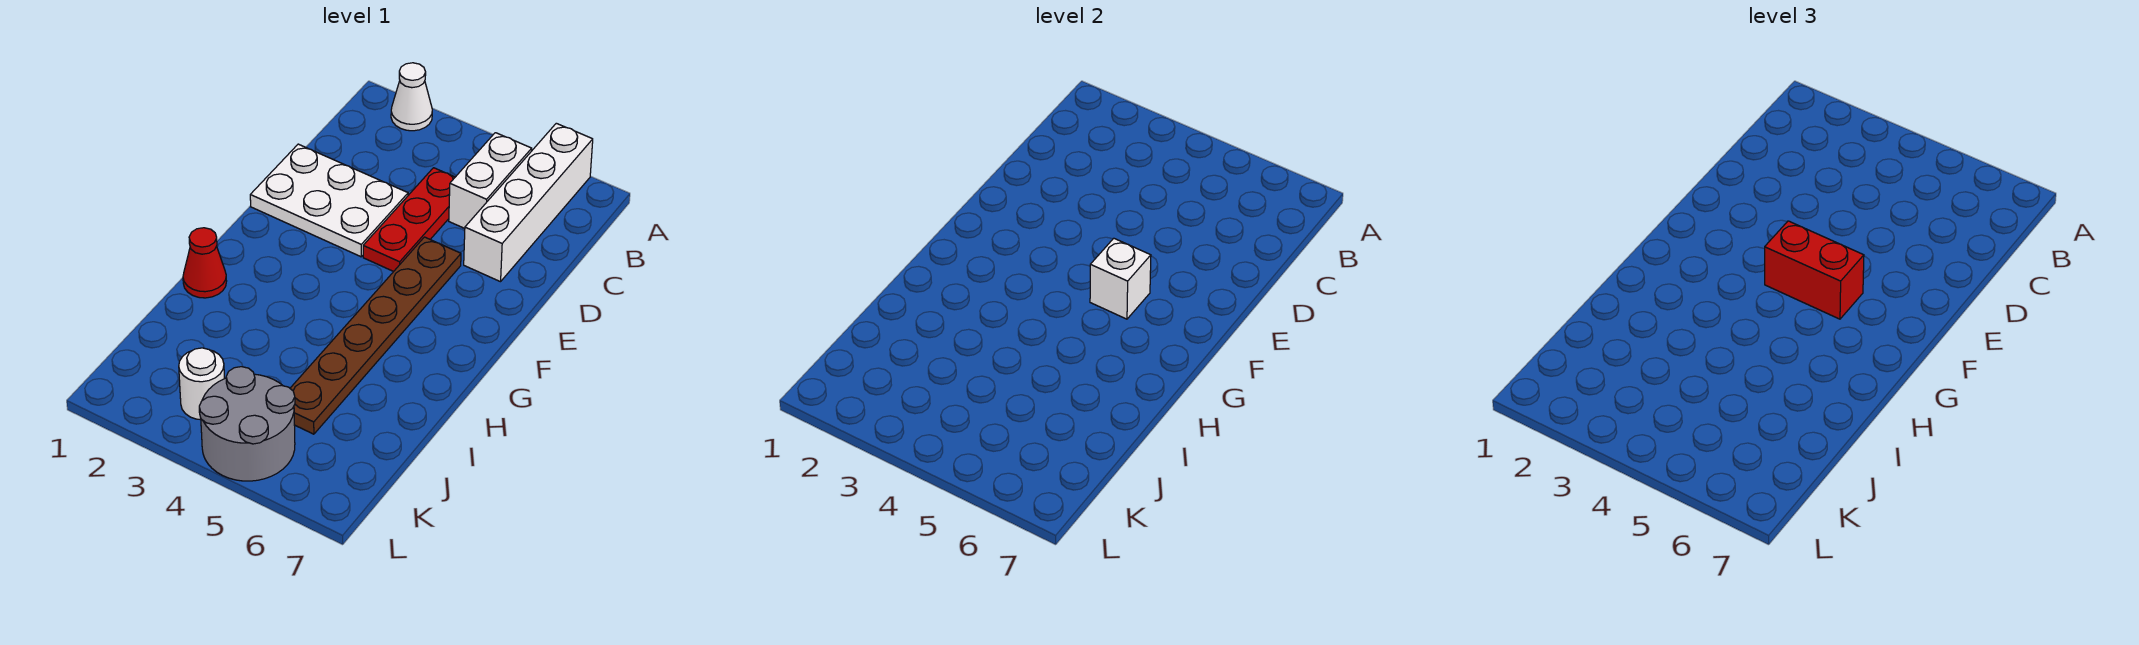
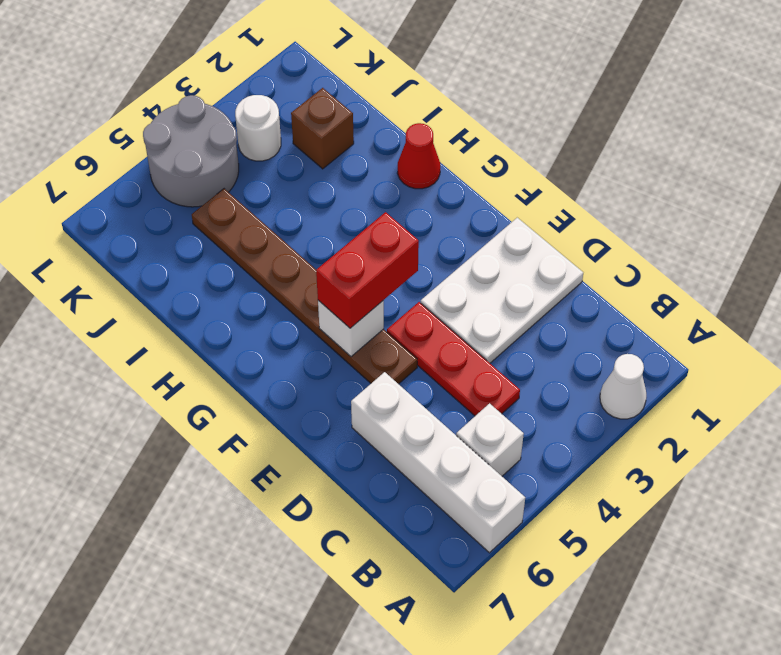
white brick B5:C5 level 1 -> white brick B5 level 1
none -> brown brick J2 level 1

